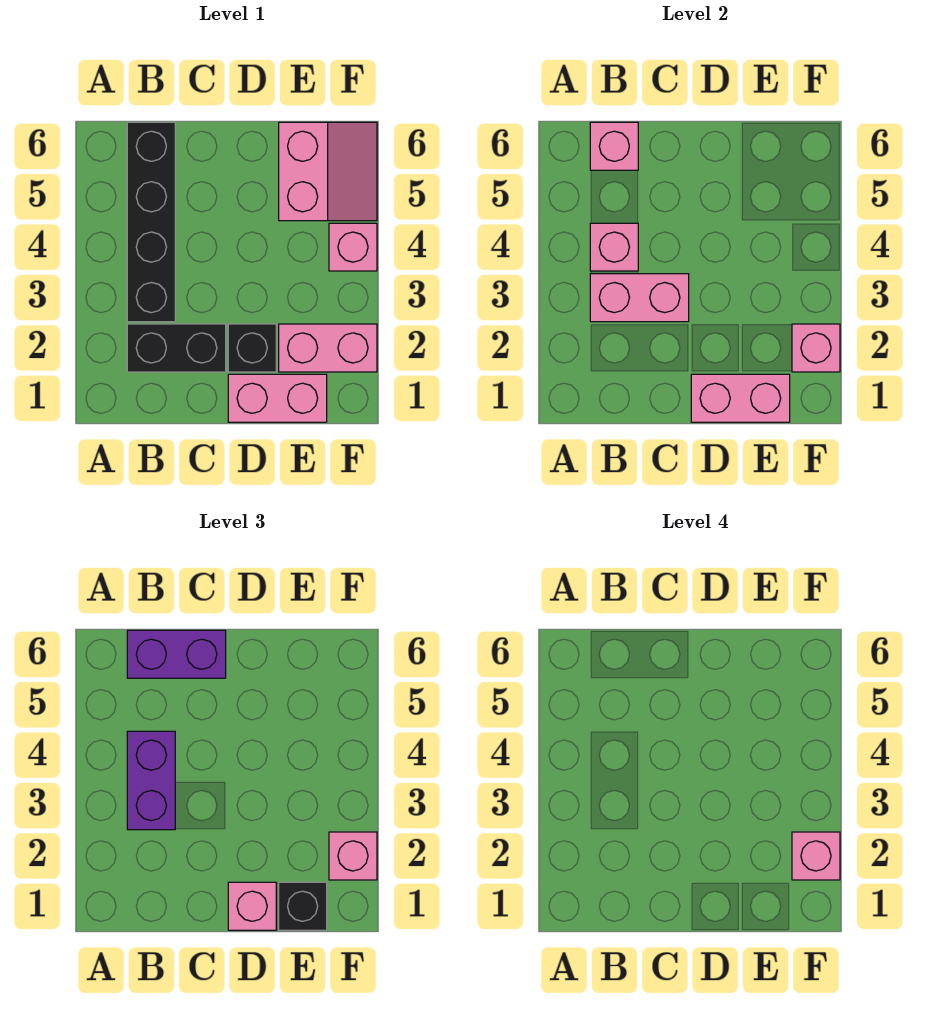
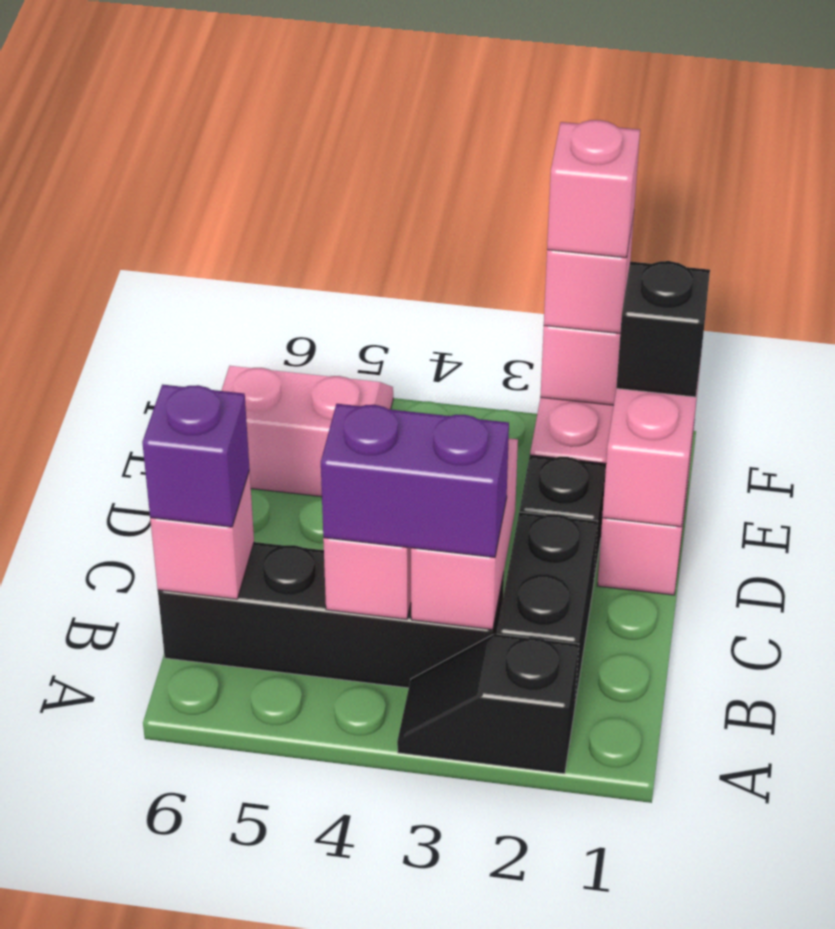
none -> black slope A2:A3 level 1 top 2
purple brick B6:C6 level 3 -> purple brick B6 level 3
pink brick D1 level 3 -> none
pink brick F4 level 1 -> none

